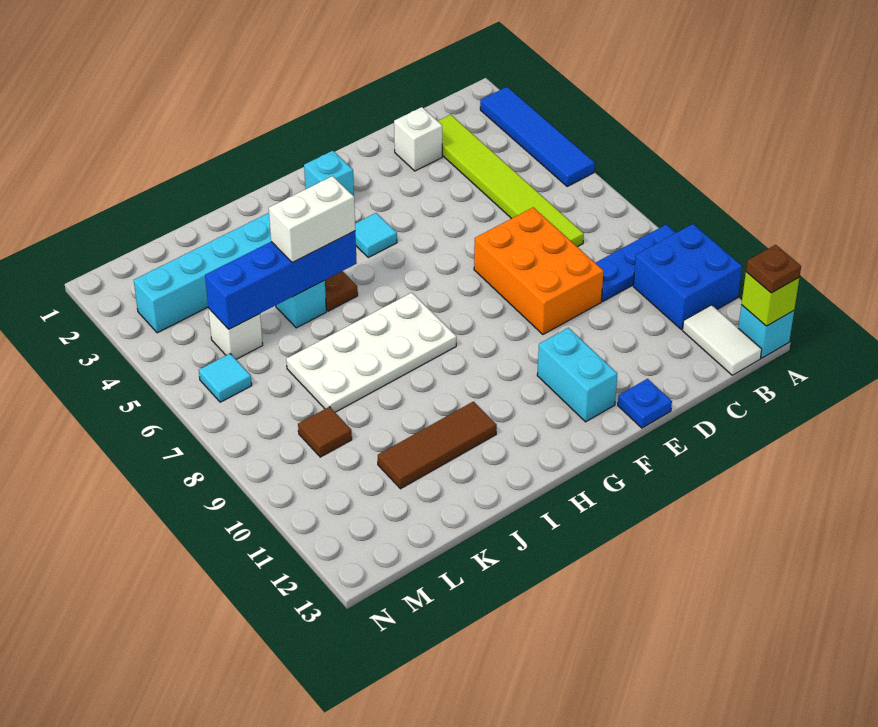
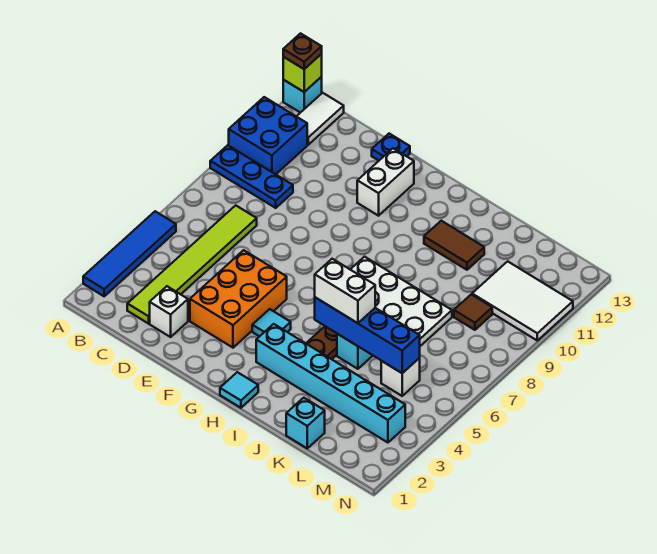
orange brick D7:E9 level 1 -> orange brick E3:F5 level 1
cyan brick F11:F12 level 1 -> white brick F11:F12 level 1
cyan brick G2 level 1 -> cyan brick K1 level 1
brown tile I11:K11 level 1 -> brown tile I11:J11 level 1
none -> white tile L10:N11 level 1
cyan tile M6 level 1 -> cyan tile H1 level 1

